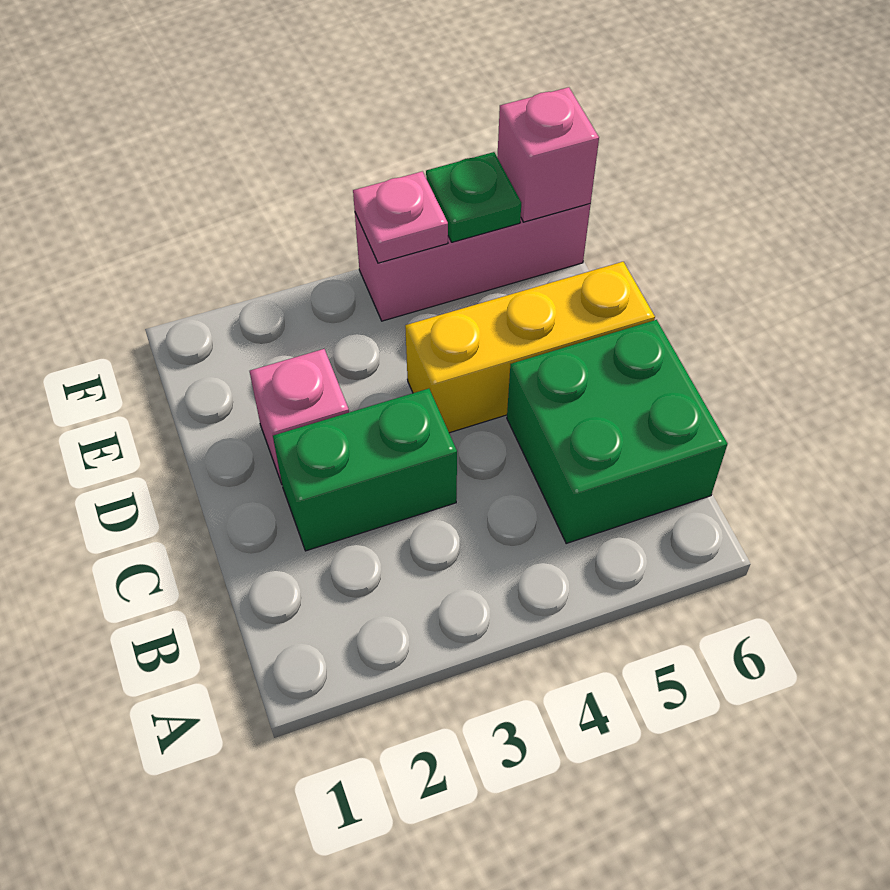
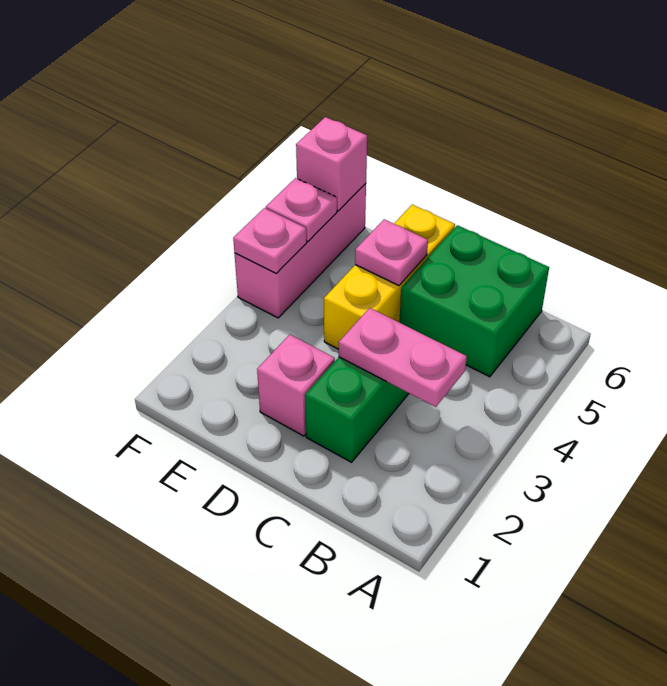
none -> pink plate B3:C3 level 2
none -> pink plate D5 level 2
green plate F5 level 2 -> pink plate F5 level 2

